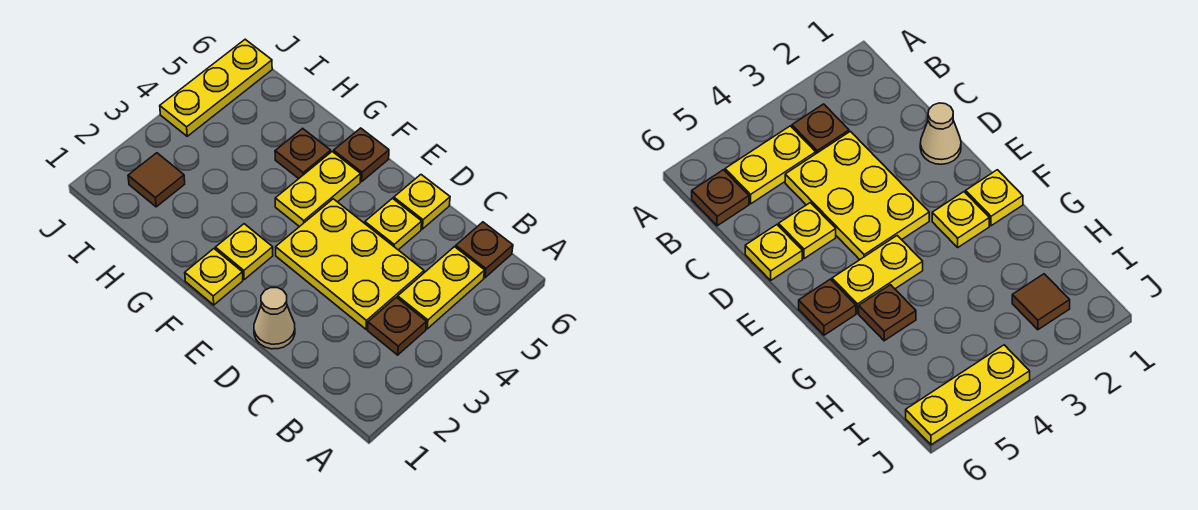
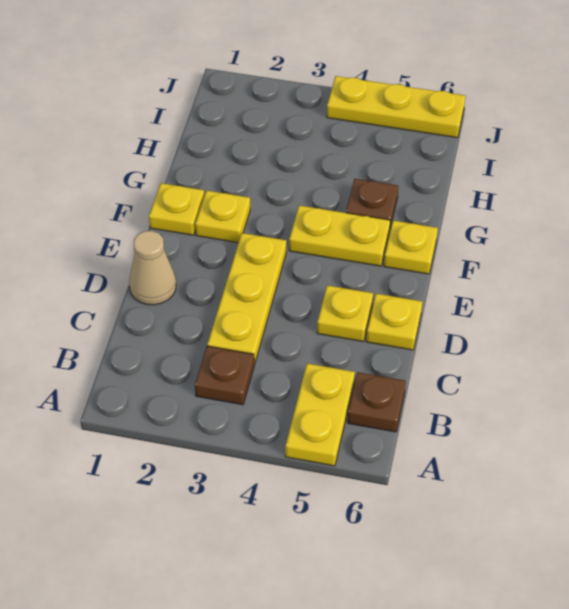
yellow plate B4:B5 level 1 -> yellow plate A5:B5 level 1
yellow plate C3:E4 level 1 -> yellow plate C3:E3 level 1
brown plate F6 level 1 -> yellow plate F6 level 1
brown tile I2 level 1 -> none

